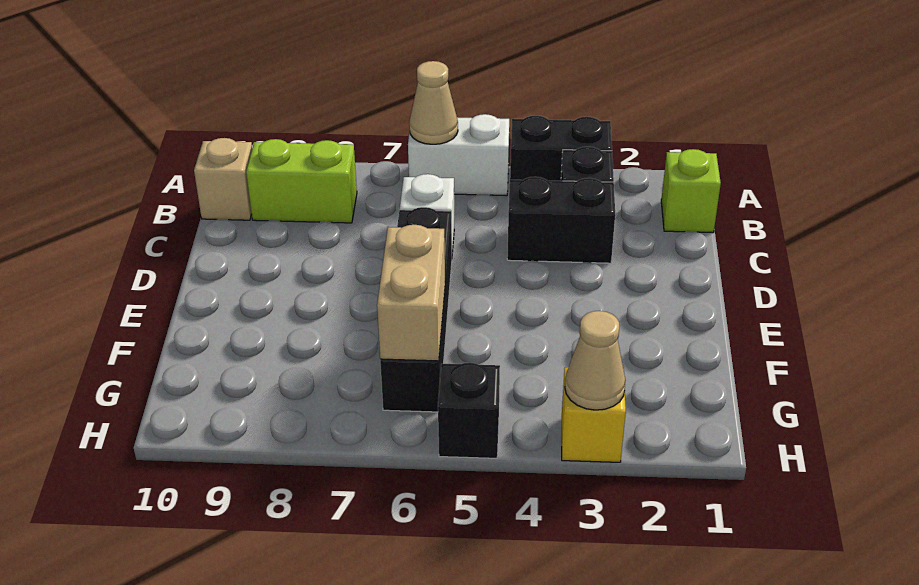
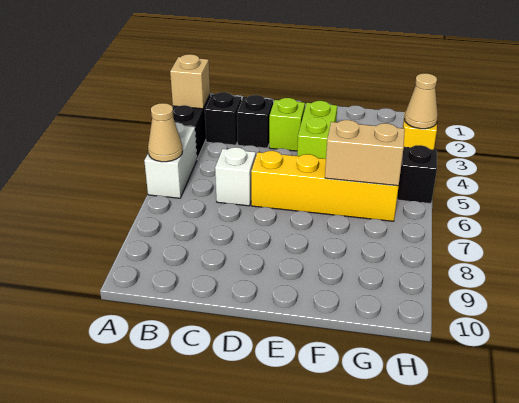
lime brick B1 level 1 -> lime brick D3 level 1
lime brick B8:B9 level 1 -> lime brick E3:E4 level 1
tan brick B10 level 1 -> tan brick A3 level 2
black brick C3:C4 level 1 -> black brick C3 level 1
black brick D6:G6 level 1 -> yellow brick D6:G6 level 1

